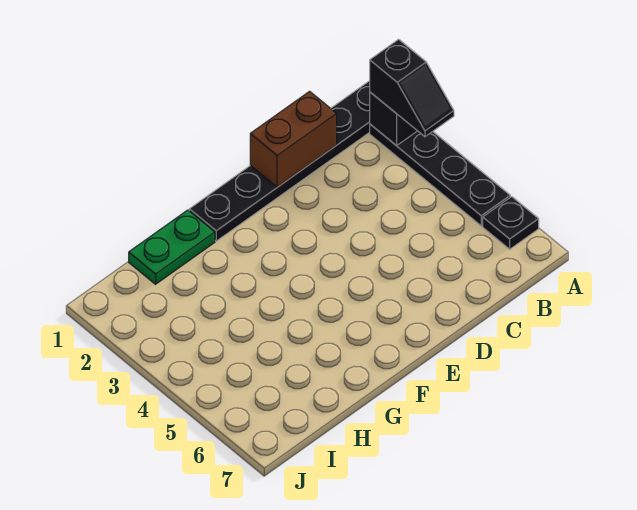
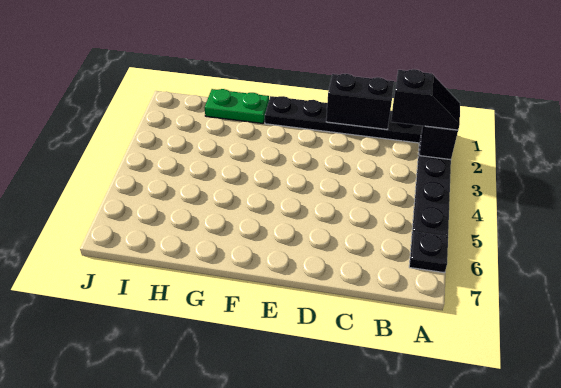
black slope A2:A3 level 3 top 2 -> black slope A2:B2 level 3 top B
brown brick C1:D1 level 2 -> black brick C1:D1 level 2

